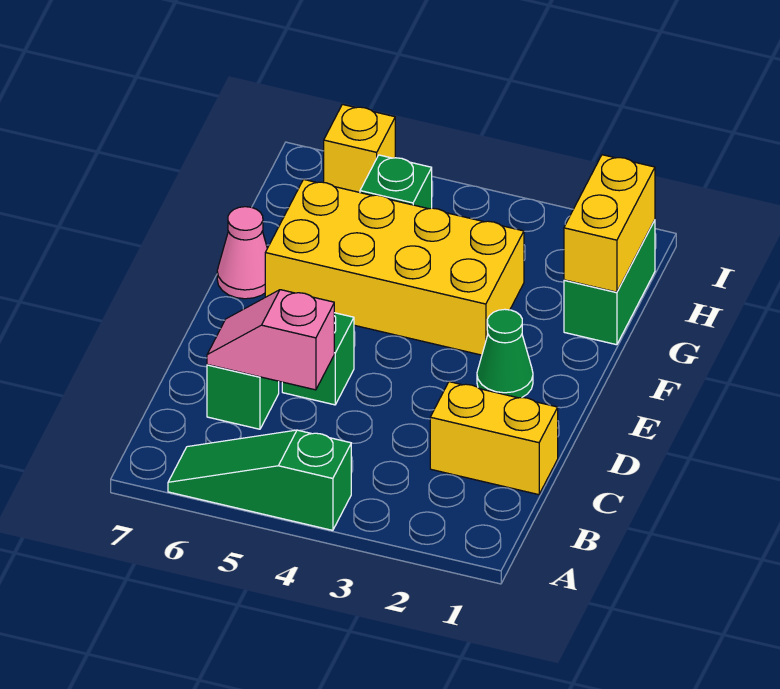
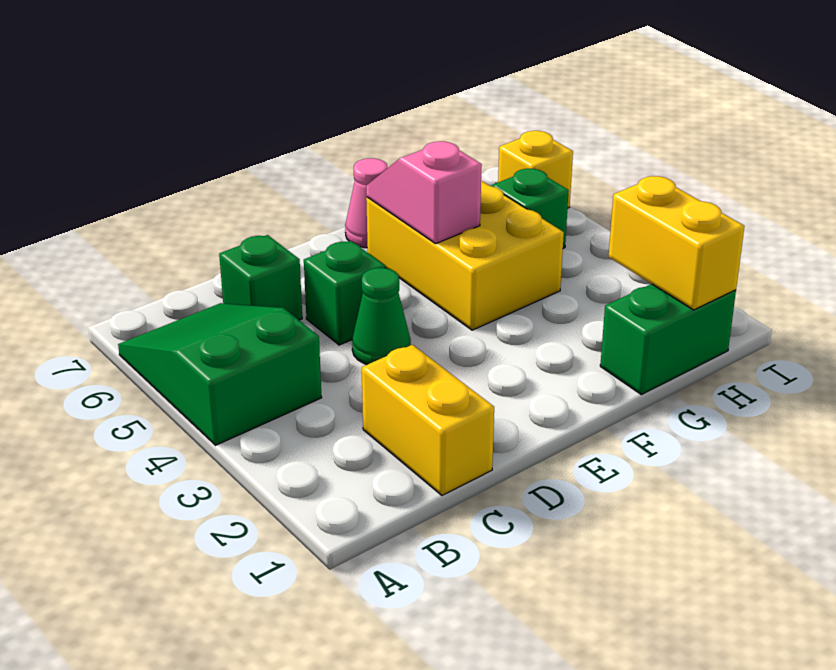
green slope A4:A6 level 1 top 4 -> green slope A4:B6 level 1 top 4
pink slope C5:C6 level 2 top 5 -> pink slope F5:F6 level 2 top 5
green cone E2 level 1 -> green cone D4 level 1
yellow brick F3:G6 level 1 -> yellow brick F4:G6 level 1
yellow brick G1:H1 level 2 -> yellow brick H1:H2 level 2

